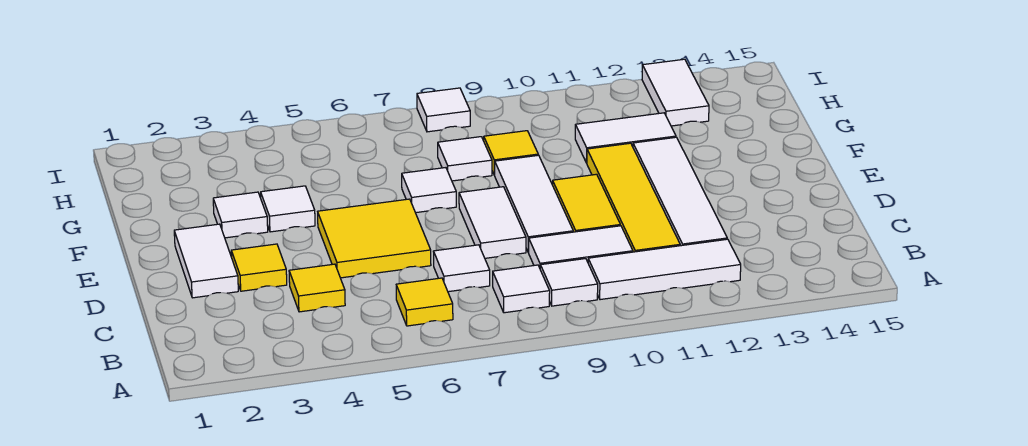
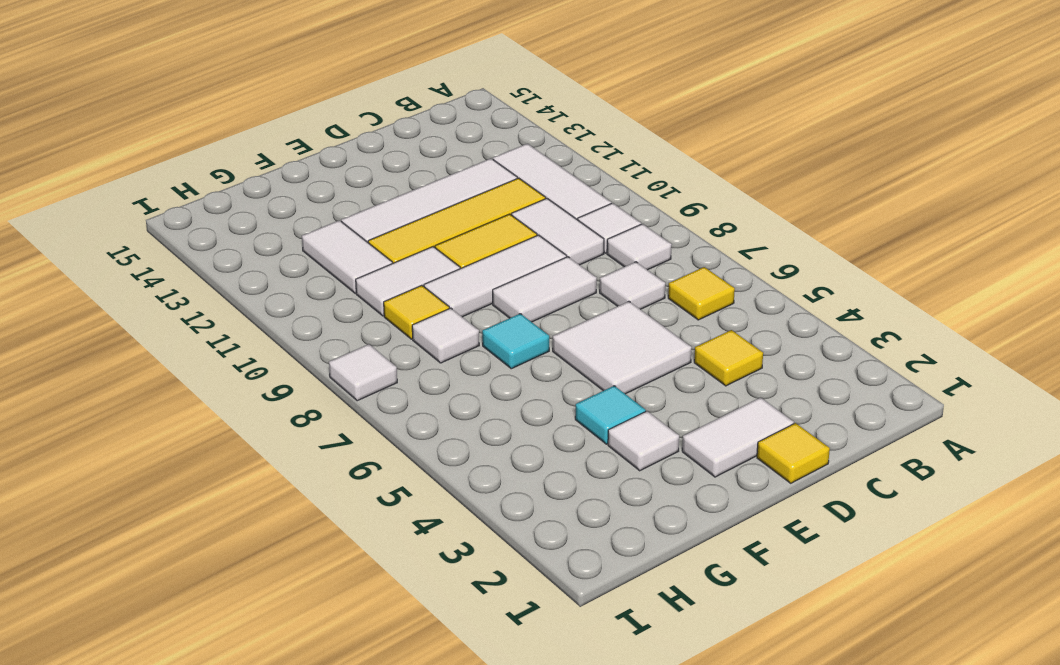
yellow tile D3 level 1 -> yellow tile D1 level 1
yellow tile D5:E6 level 1 -> white tile D5:E6 level 1
white tile F4 level 1 -> cyan tile F4 level 1
white tile F7 level 1 -> cyan tile F7 level 1
white tile H13:I13 level 1 -> white tile F10:G10 level 1

